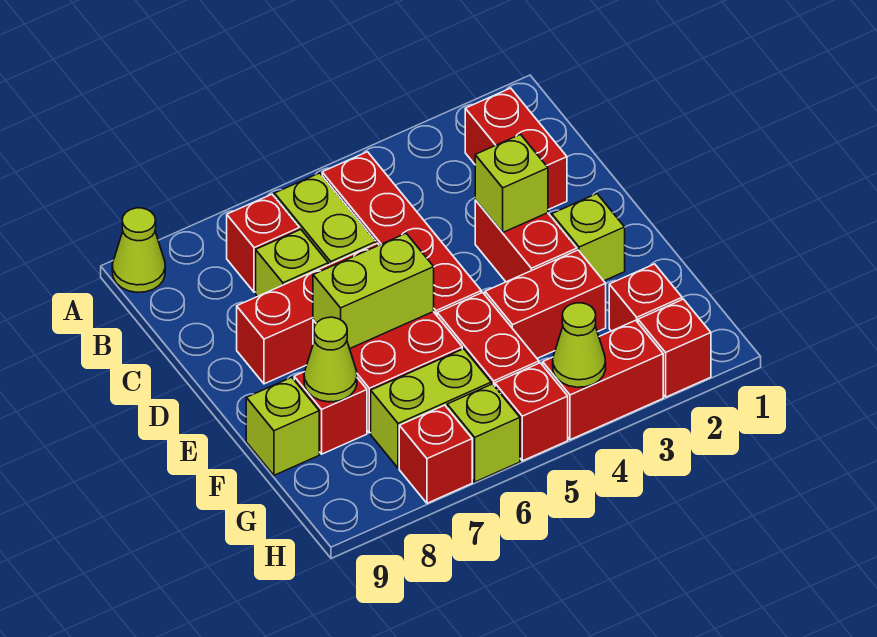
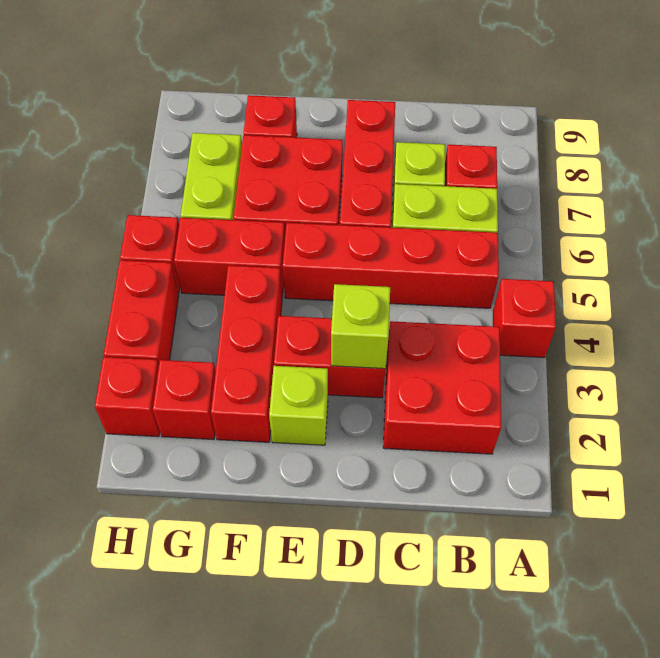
lime cone A9 level 1 -> none
red brick B2:C2 level 1 -> red brick B2:C3 level 1
lime brick E6:E7 level 2 -> none
red brick F3:F4 level 1 -> red brick F2:F4 level 1
lime cone F8 level 2 -> none
lime brick F9 level 1 -> none
lime cone H4 level 2 -> none
lime brick H6 level 1 -> none
red brick H7 level 1 -> red brick A4 level 1

